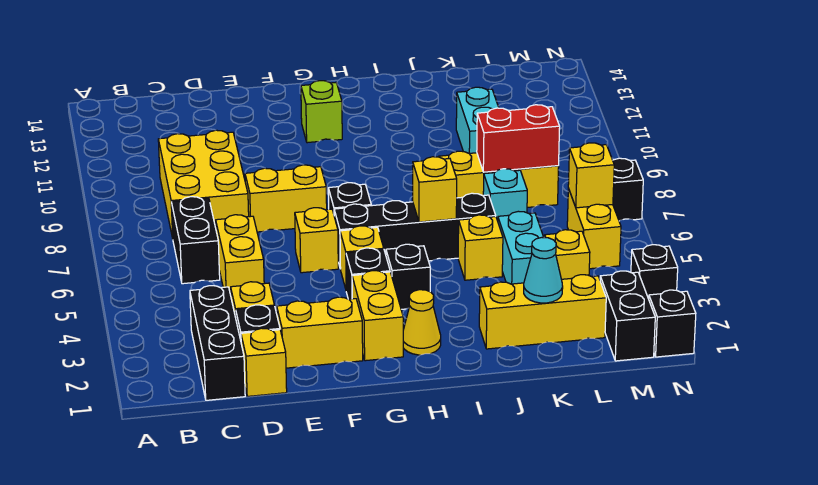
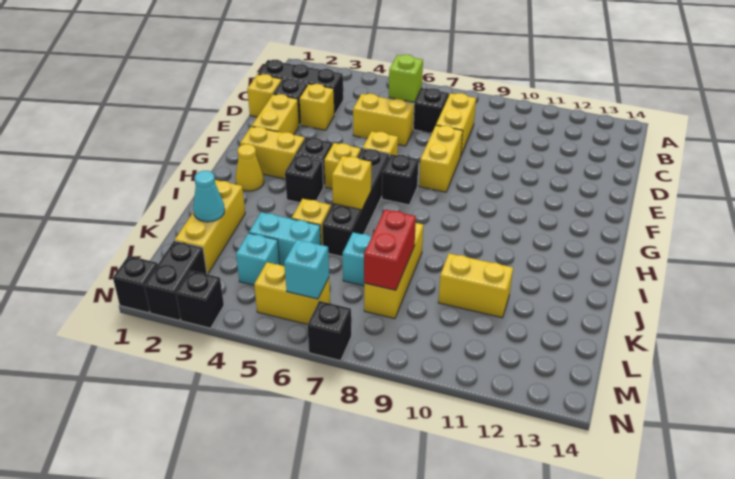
yellow brick C8:D10 level 1 -> yellow brick C8:D8 level 1
lime brick G12 level 1 -> lime brick C6 level 2
cyan brick K10:K11 level 1 -> yellow brick K10:K11 level 1
yellow brick L4 level 1 -> cyan brick L4 level 1
black brick M1:M2 level 1 -> black brick M2:N2 level 1
yellow brick M6 level 2 -> cyan brick M6 level 2

